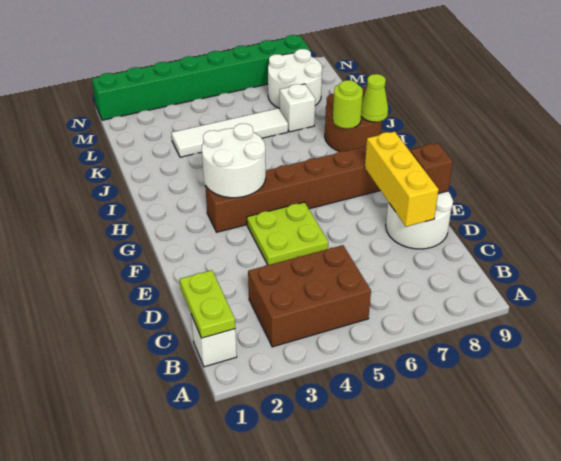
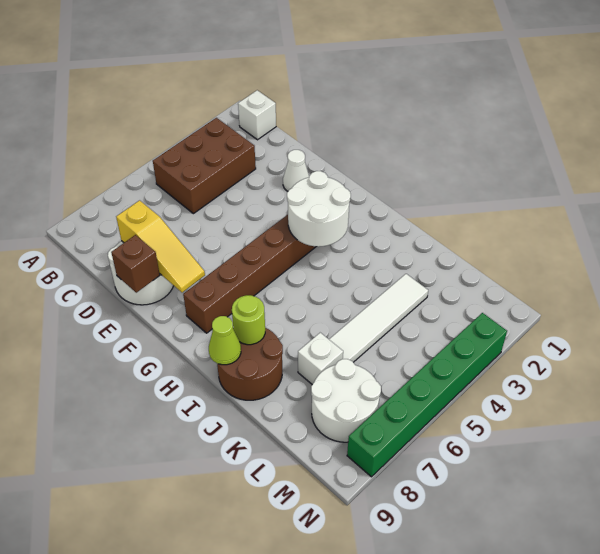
lime plate B1:C1 level 2 -> none
yellow brick D8:F8 level 2 -> yellow slope D8:F8 level 2 top D
none -> white cone E2 level 1
lime plate E4:F5 level 1 -> none
green brick N1:N8 level 1 -> green brick N3:N8 level 1

